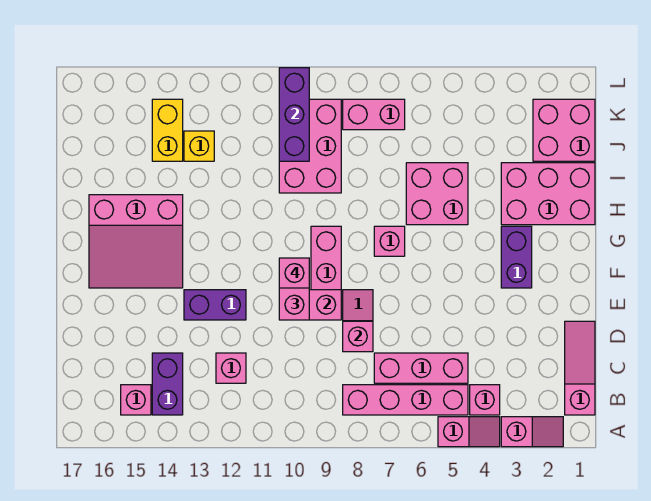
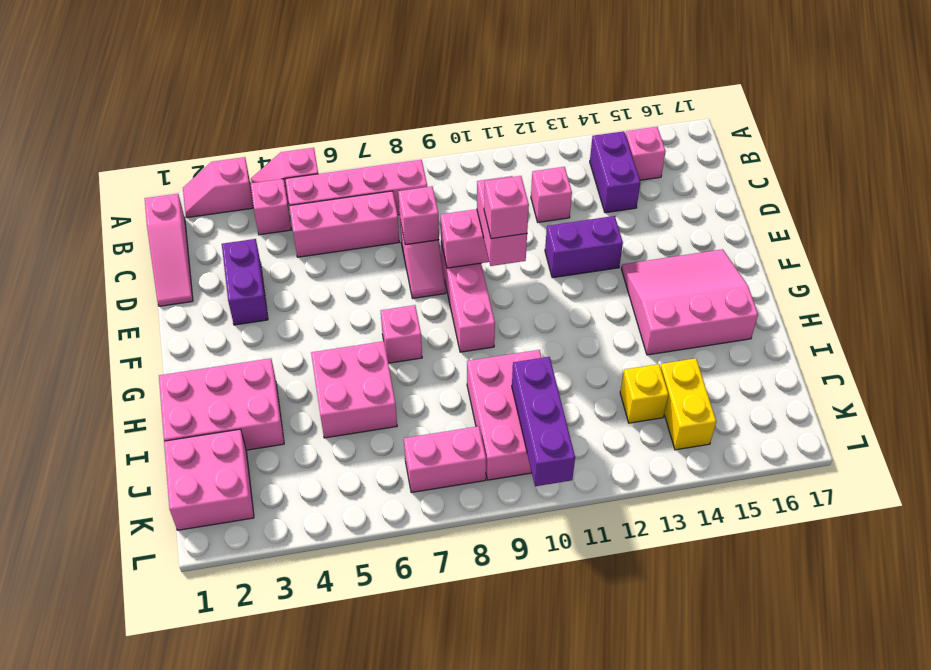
purple brick F3:G3 level 1 -> purple brick D3:E3 level 1

